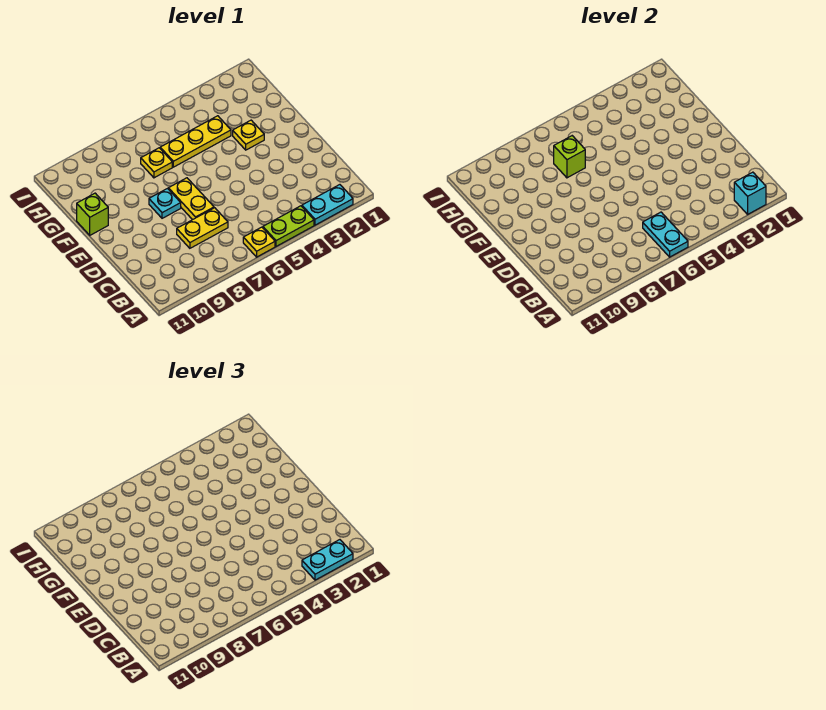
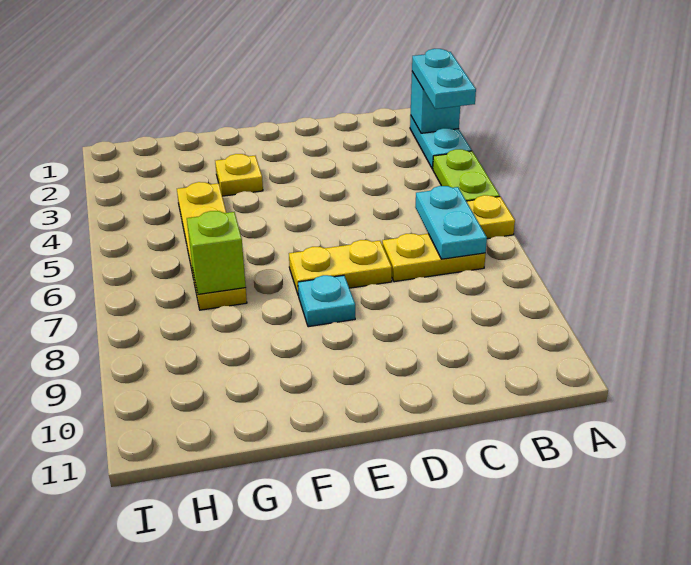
cyan plate A6:B6 level 2 -> cyan plate B6:B7 level 2
yellow plate C7:C8 level 1 -> yellow plate B7:C7 level 1
lime brick F11 level 1 -> none

